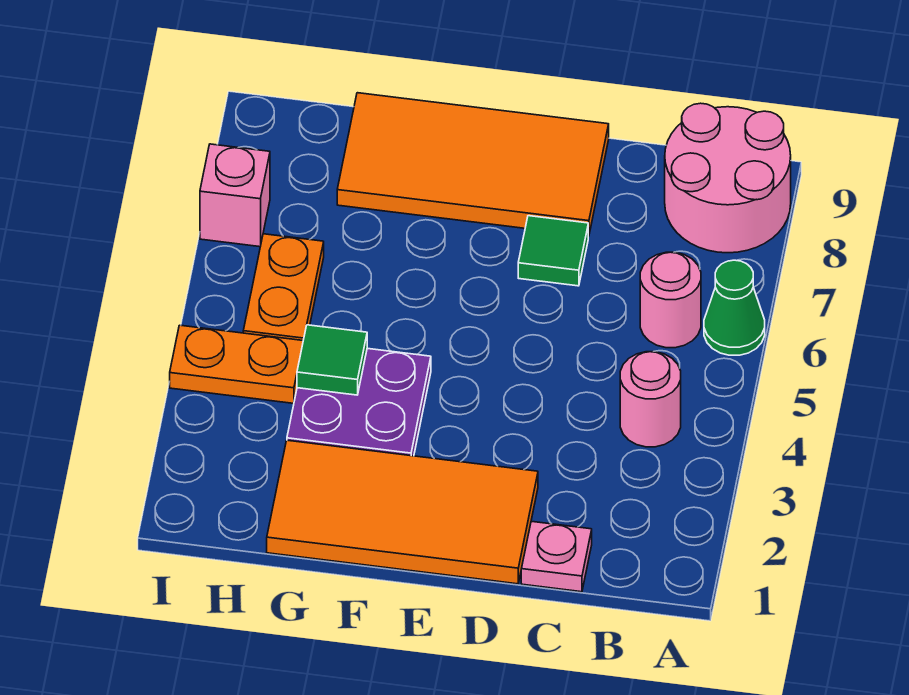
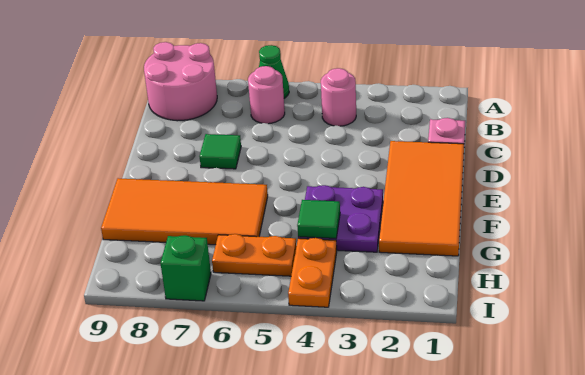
orange tile D8:G9 level 1 -> orange tile F6:G9 level 1
pink brick I7 level 1 -> green brick I7 level 1

